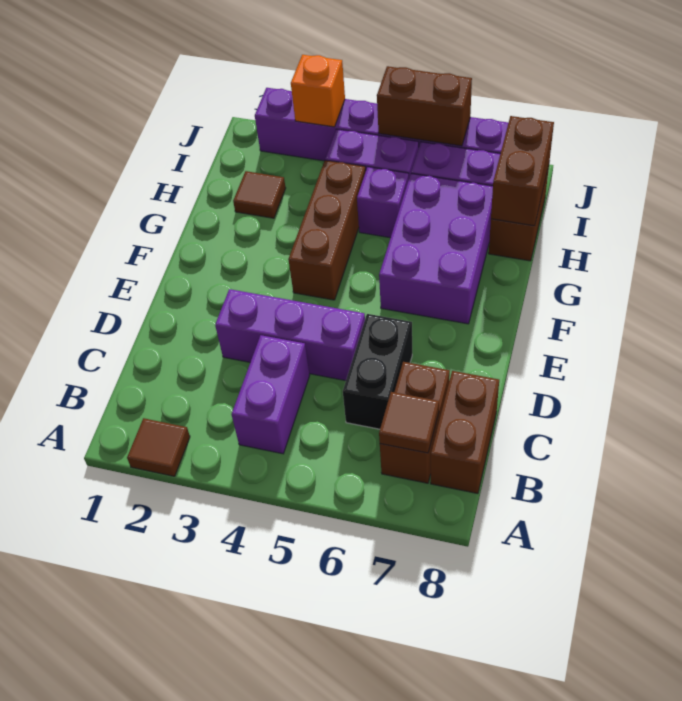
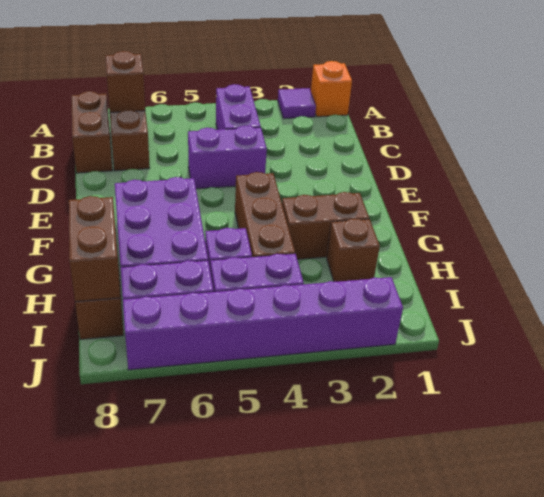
brown tile A2 level 1 -> purple tile A2 level 1
brown tile B7 level 2 -> brown brick B7 level 2
black brick C6:D6 level 1 -> none
purple brick D3:D5 level 1 -> purple brick D4:D5 level 1
brown tile H2 level 1 -> brown brick H2 level 1
orange brick J3 level 2 -> orange brick A1 level 1
brown brick J5:J6 level 2 -> brown brick G2:G3 level 1

